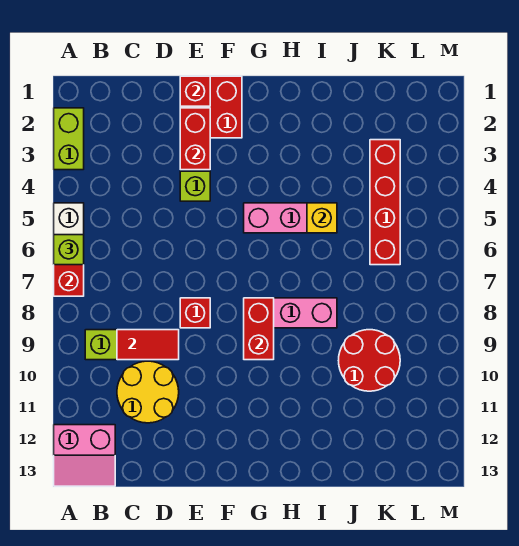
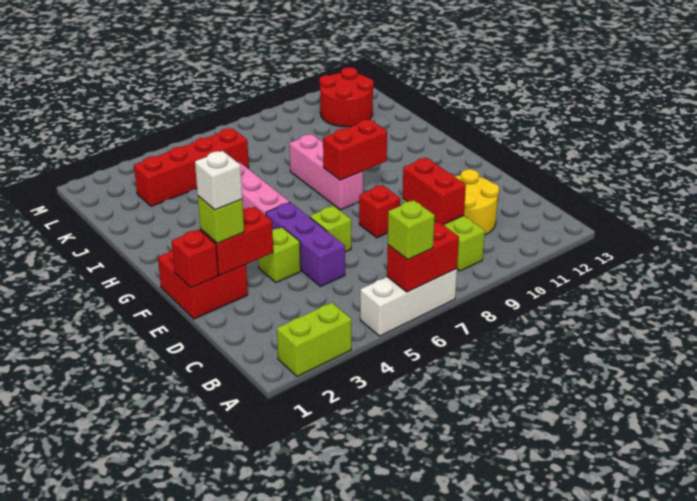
pink slope A12:B13 level 1 top 12 -> none
red tile C9:D9 level 2 -> red brick C9:D9 level 2
none -> purple brick D5:F5 level 1
none -> lime brick E2 level 3
none -> white brick E2 level 4
none -> lime brick E6 level 1
yellow brick I5 level 2 -> none
red round brick J9:K10 level 1 -> red round brick K11:L12 level 1

